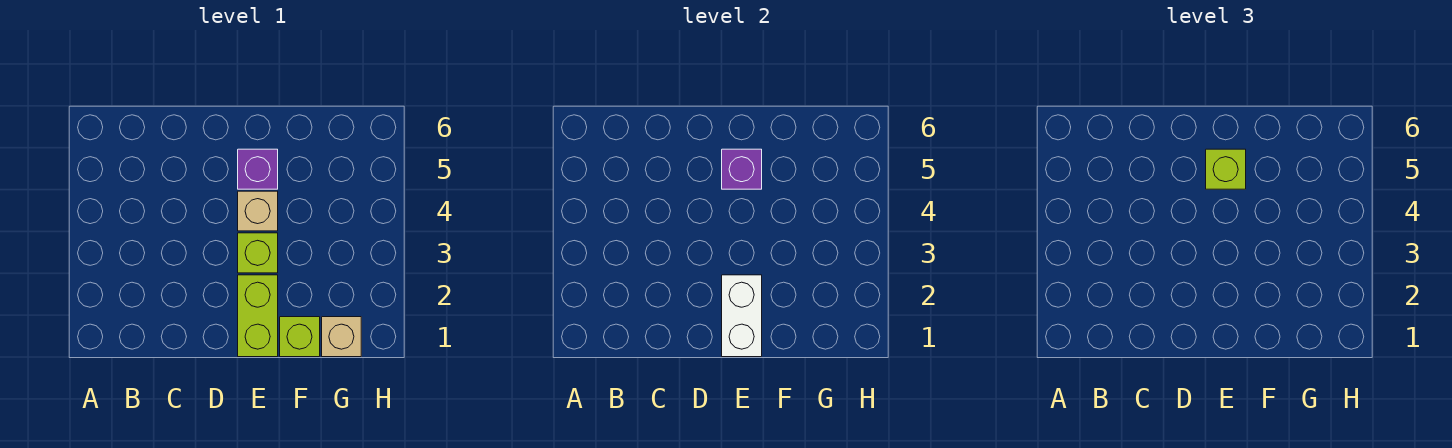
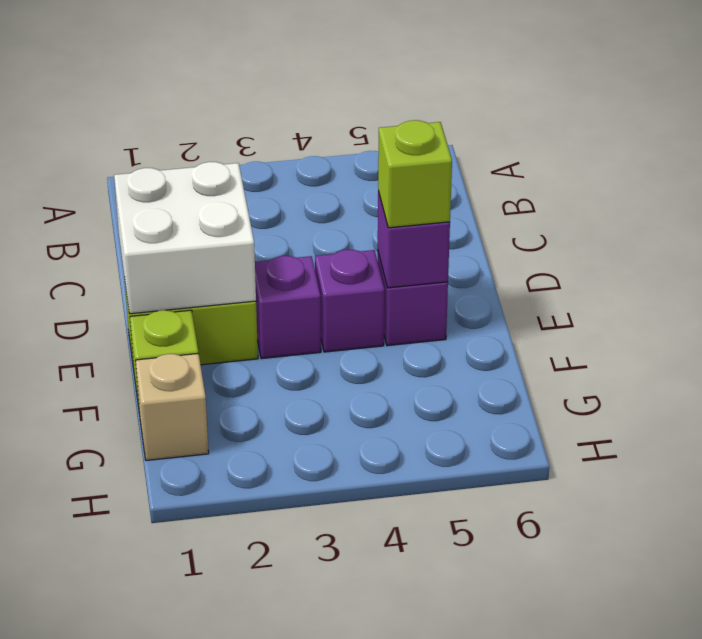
white brick E1:E2 level 2 -> white brick D1:E2 level 2
lime brick E3 level 1 -> purple brick E3 level 1
tan brick E4 level 1 -> purple brick E4 level 1

